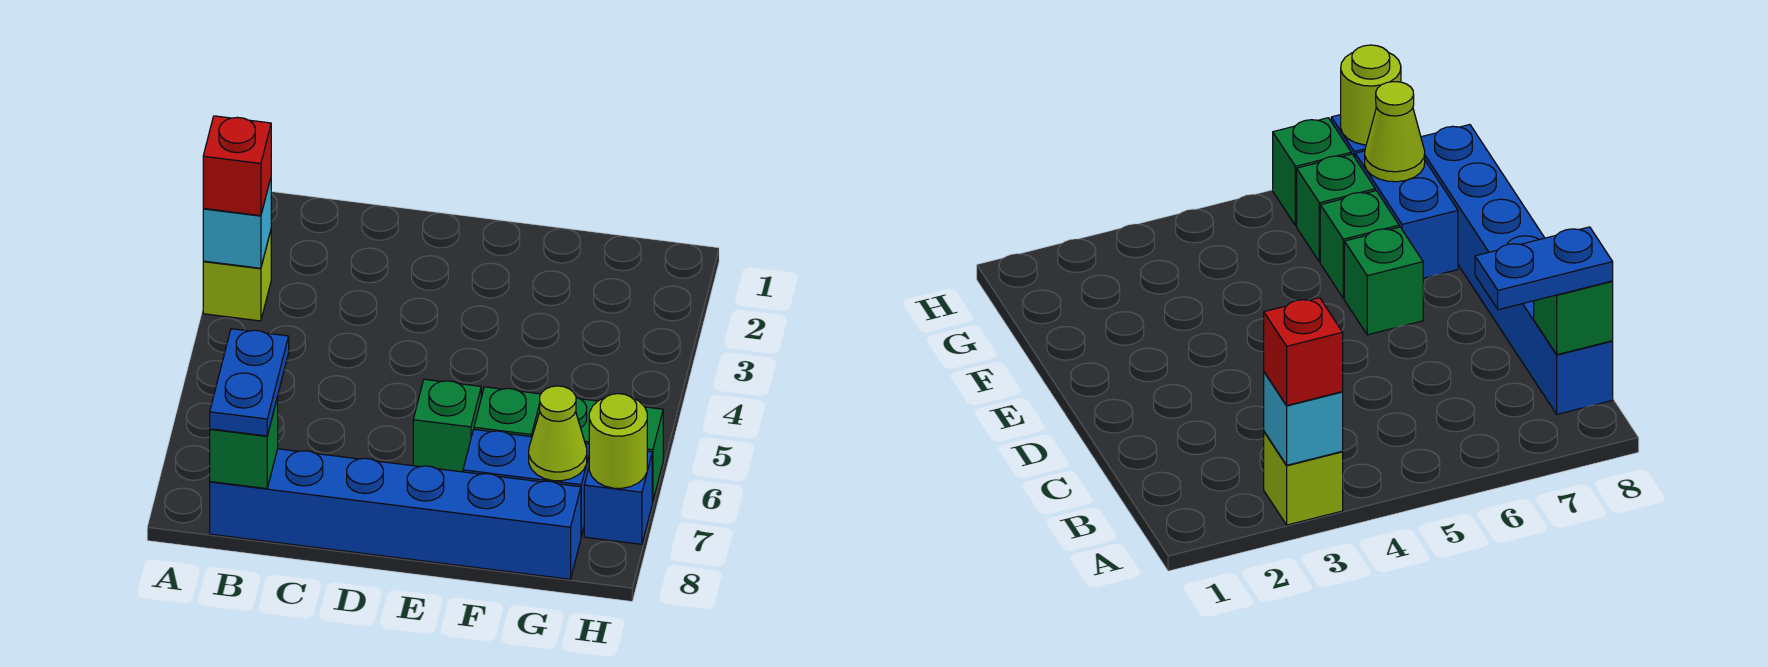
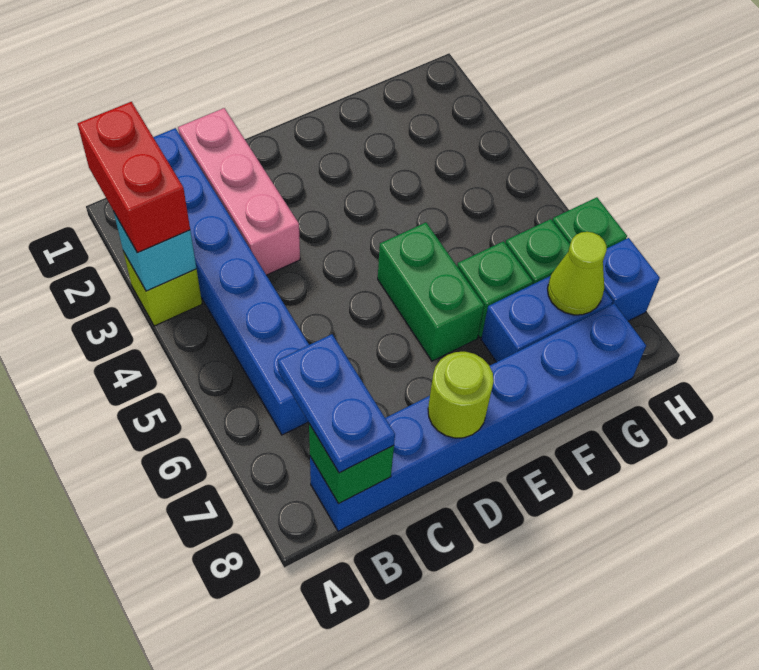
red brick A3 level 3 -> red brick A2:A3 level 3
none -> blue brick B1:B6 level 1
none -> pink brick C1:C3 level 1
green brick E6 level 1 -> green brick E5:E6 level 1
lime round brick H7 level 2 -> lime round brick D8 level 2

